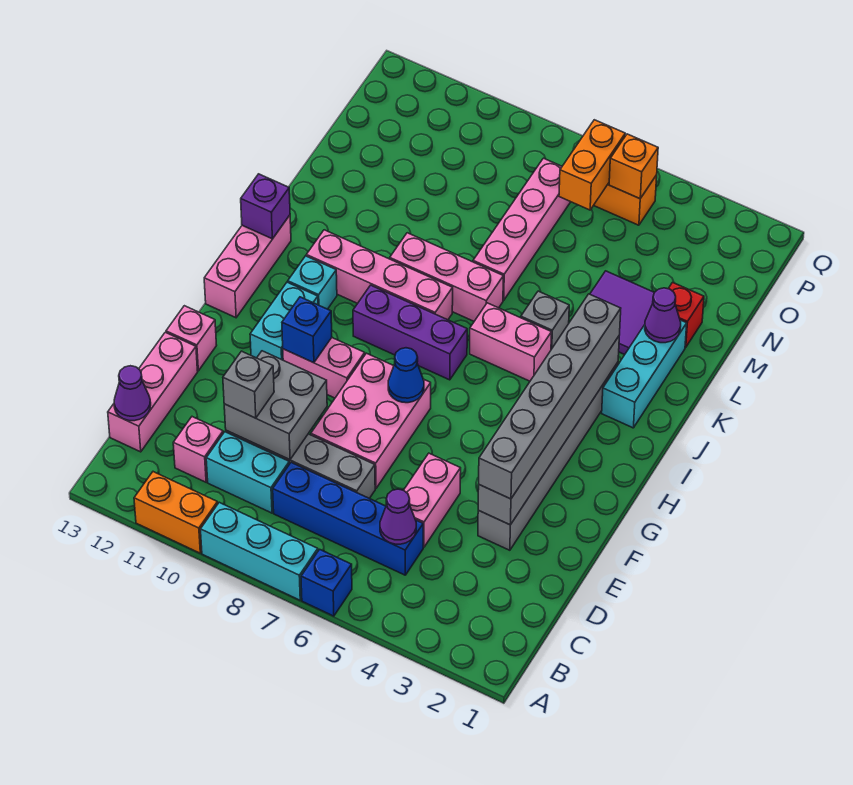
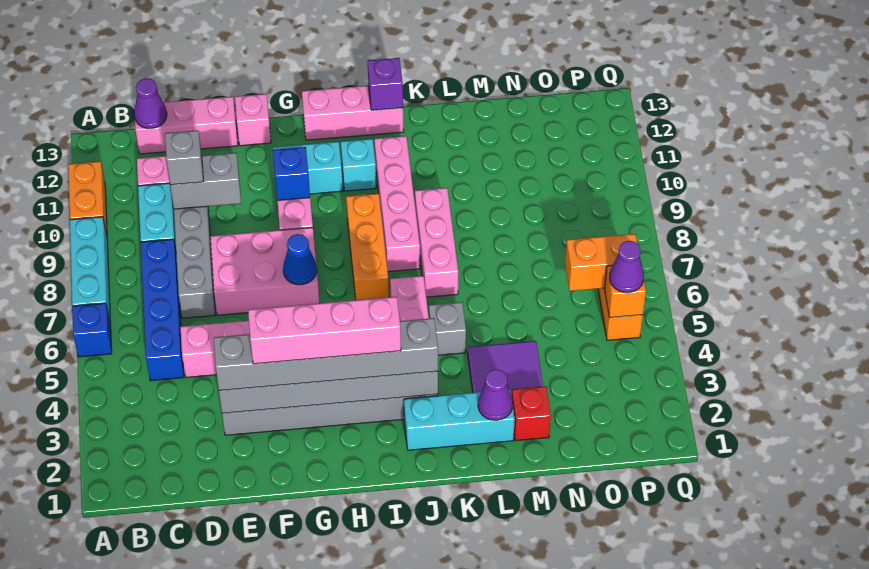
purple cone C5 level 2 -> purple cone P5 level 3
grey brick D9:E10 level 2 -> grey brick D10:E10 level 2
purple brick I7:I9 level 1 -> orange brick I7:I9 level 1
pink brick L7:O7 level 1 -> pink brick F3:I3 level 4

